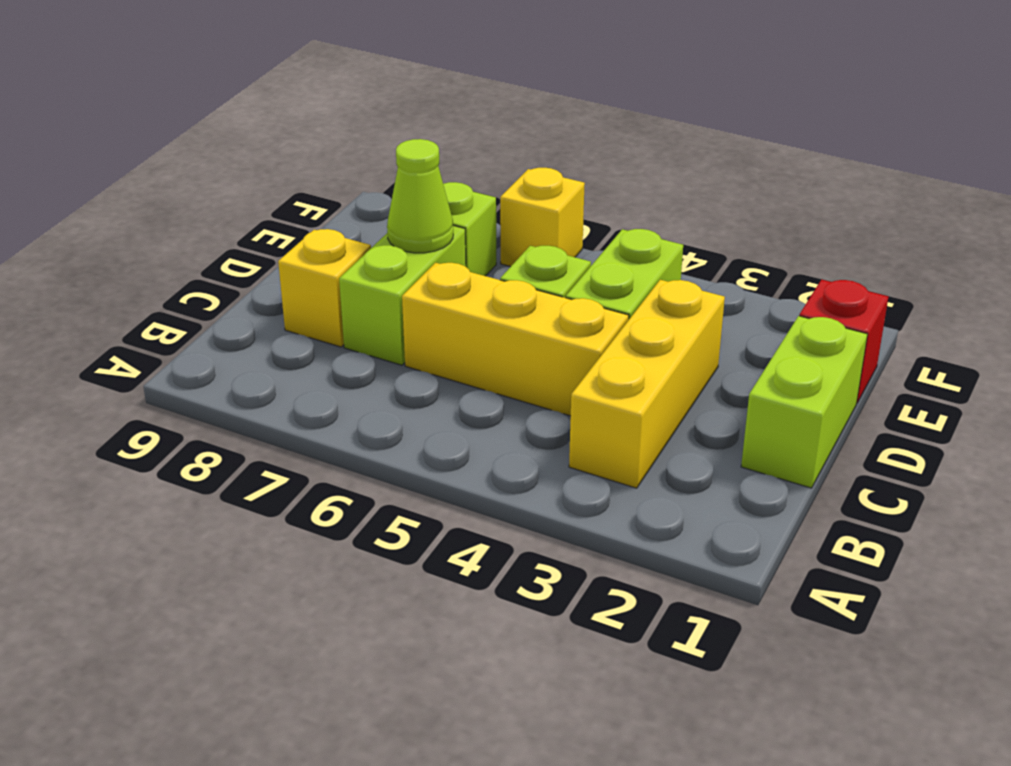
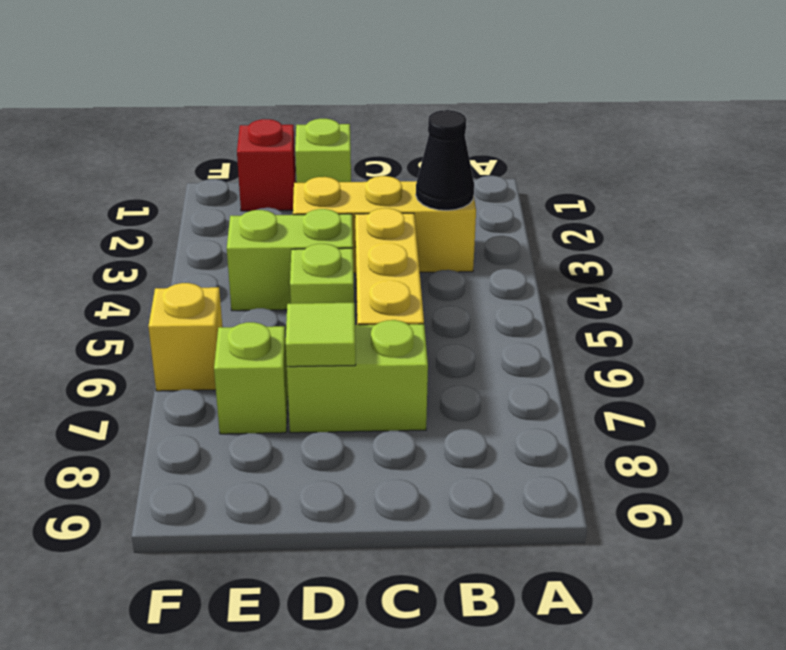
none -> black cone B3 level 2
lime brick C1:D1 level 1 -> lime brick D1 level 1
yellow brick C8 level 1 -> none
lime cone D7 level 2 -> lime tile D7 level 2

